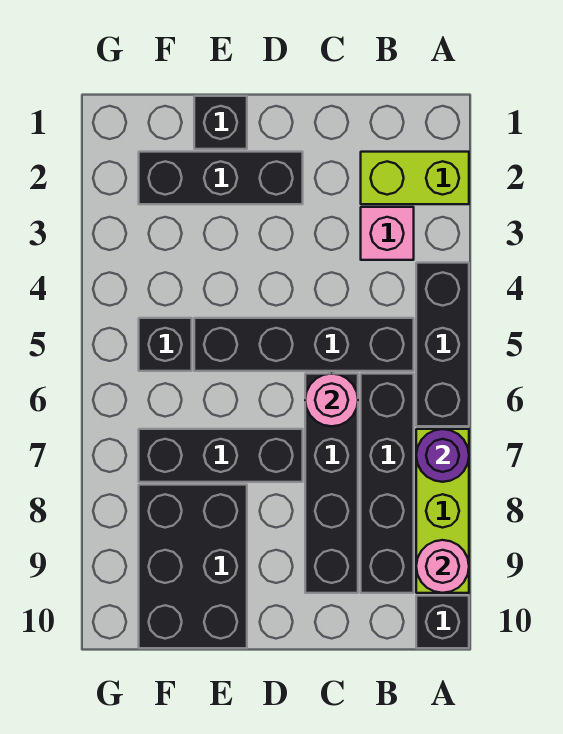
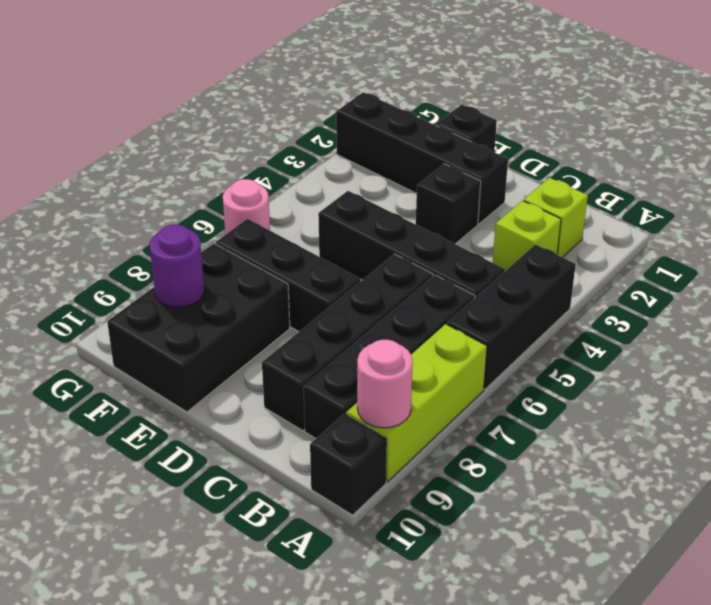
lime brick A2:B2 level 1 -> lime brick B2 level 1
purple round brick A7 level 2 -> purple round brick F9 level 2
pink brick B3 level 1 -> lime brick B3 level 1
pink round brick C6 level 2 -> pink round brick G6 level 1
black brick D2:F2 level 1 -> black brick D2:G2 level 1
black brick F5 level 1 -> black brick D3 level 1

